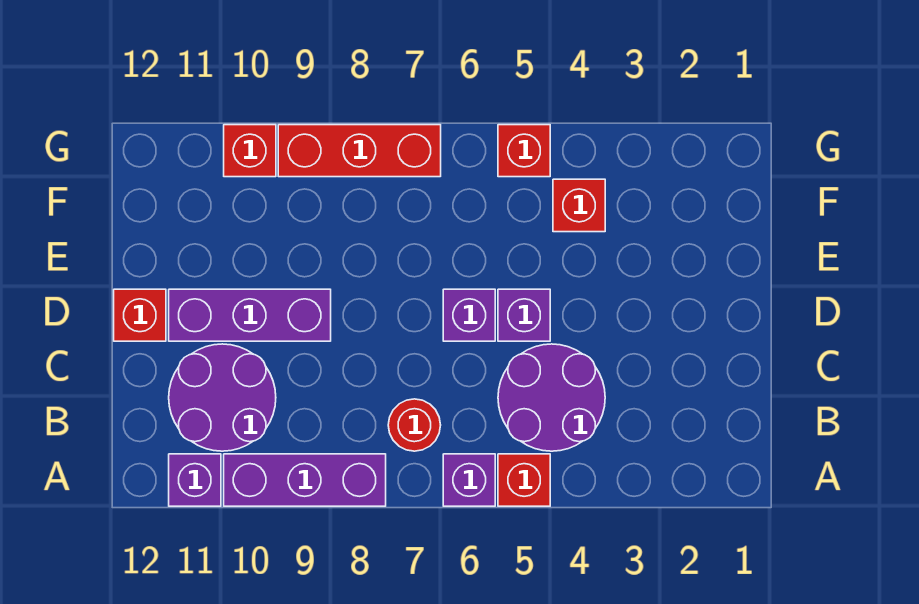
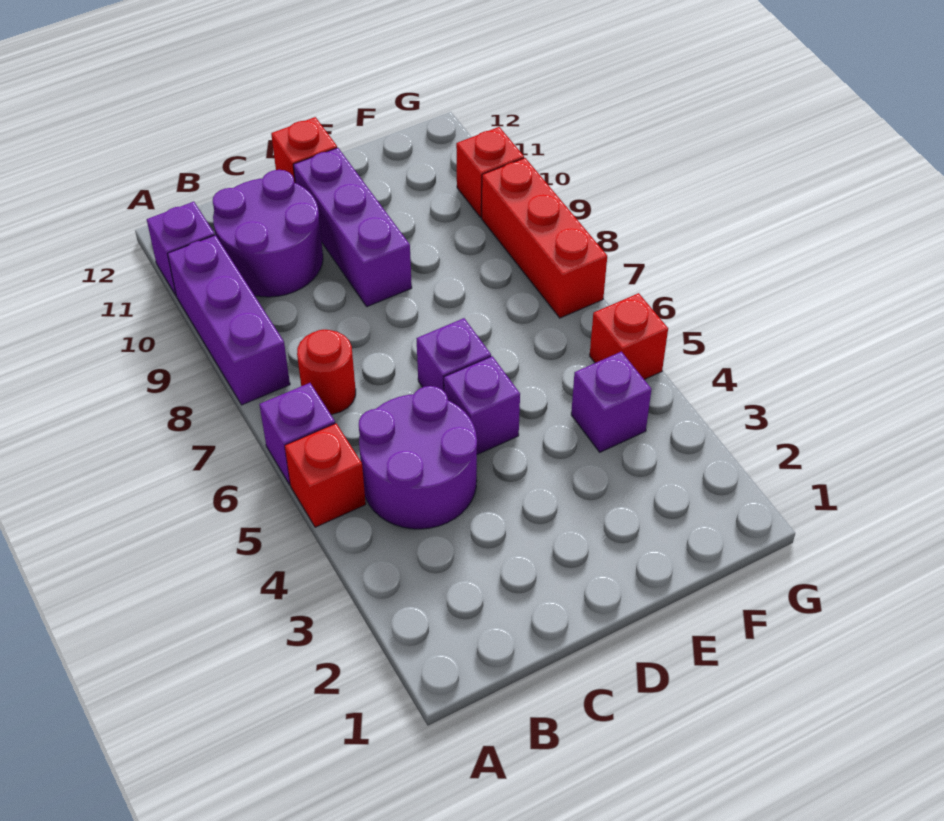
red brick F4 level 1 -> purple brick F4 level 1

